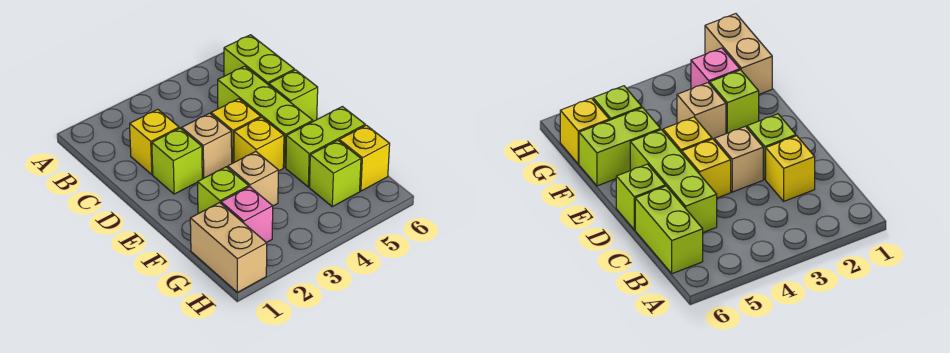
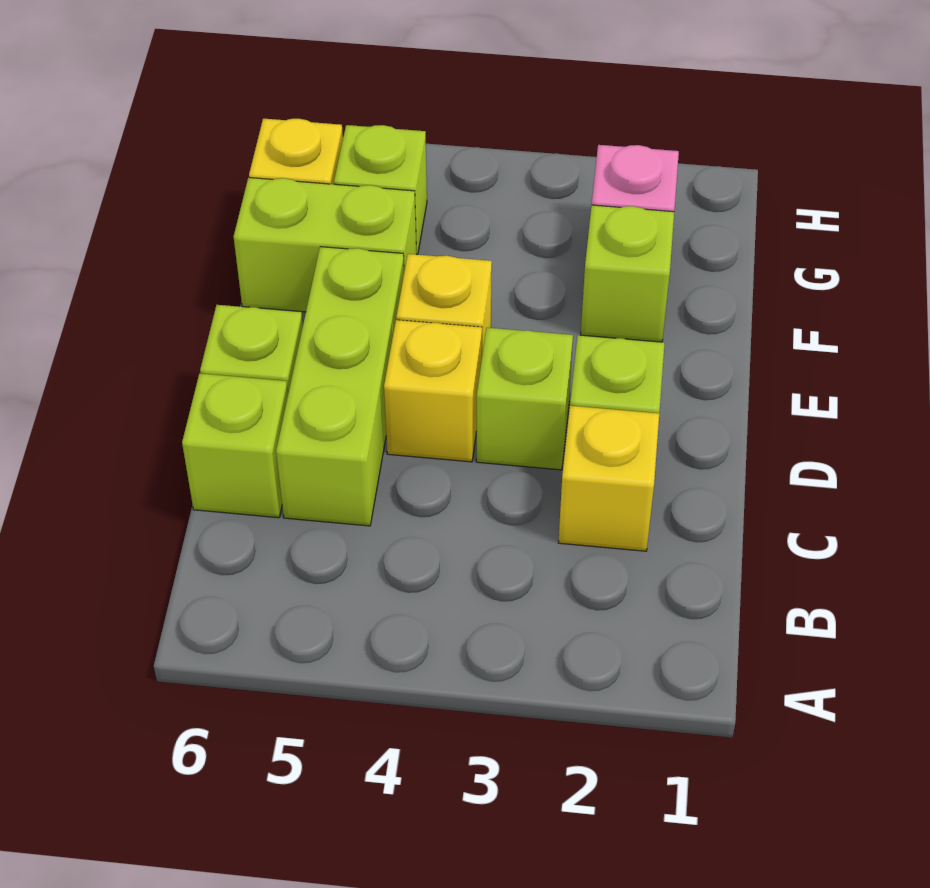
lime brick B6:C6 level 1 -> lime brick C6 level 1
tan brick D3 level 1 -> lime brick D3 level 1
tan brick F3 level 1 -> none
tan brick G1:H1 level 1 -> none

